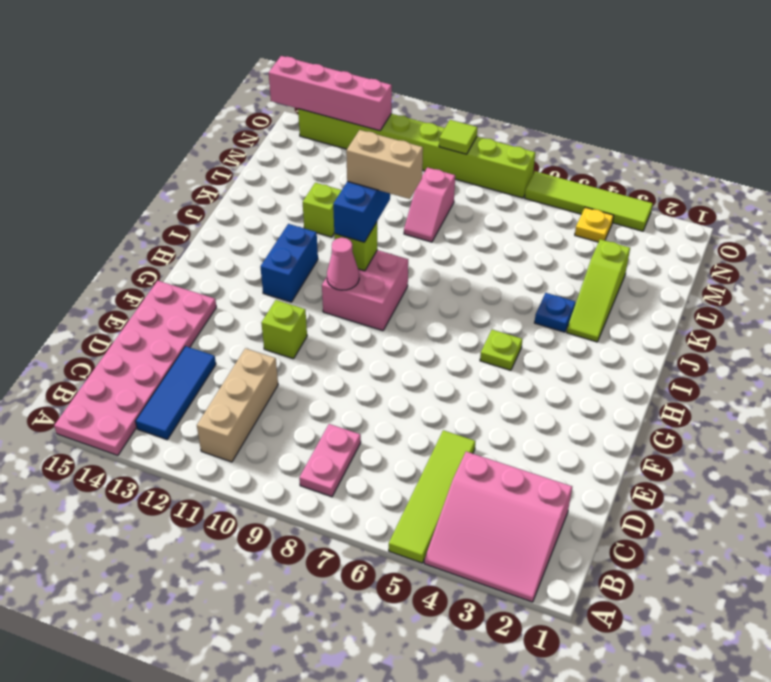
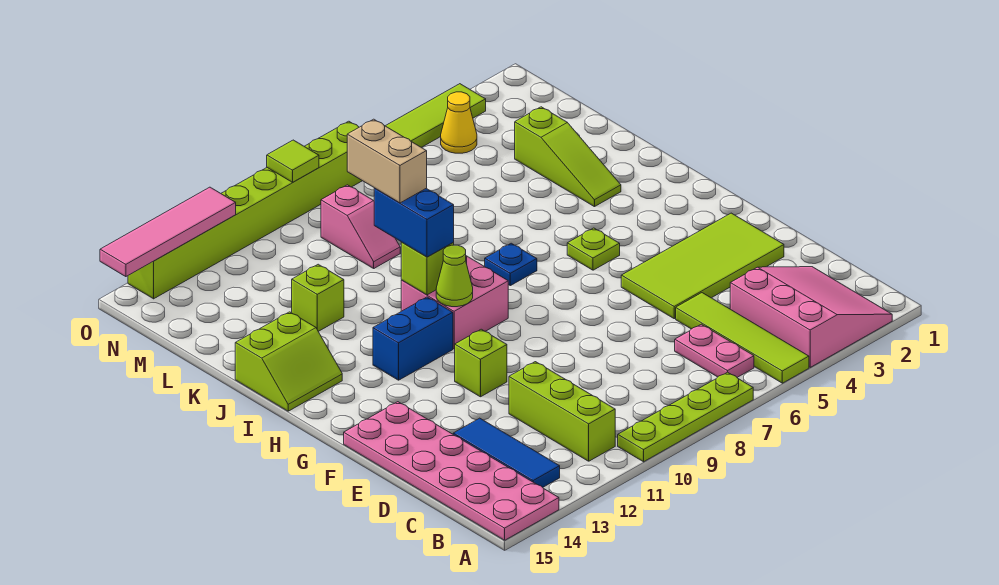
pink slope A2:C4 level 1 top C -> pink slope A2:C4 level 1 top 4
none -> lime plate A7:A10 level 1
pink plate B8:C8 level 1 -> pink plate B6:C6 level 1
tan brick B11:D11 level 1 -> lime brick B11:D11 level 1
none -> lime tile E2:F5 level 1
pink cone H10 level 2 -> lime cone H10 level 2
blue brick H12:I12 level 1 -> blue brick H11:H12 level 1
none -> lime slope I14:J15 level 1 top J
blue plate J4 level 1 -> blue plate I7 level 1
tan brick J9:J10 level 4 -> tan brick J10:K10 level 4
yellow plate N4 level 1 -> yellow cone N4 level 1
pink brick O12:O15 level 2 -> pink tile O12:O15 level 2

